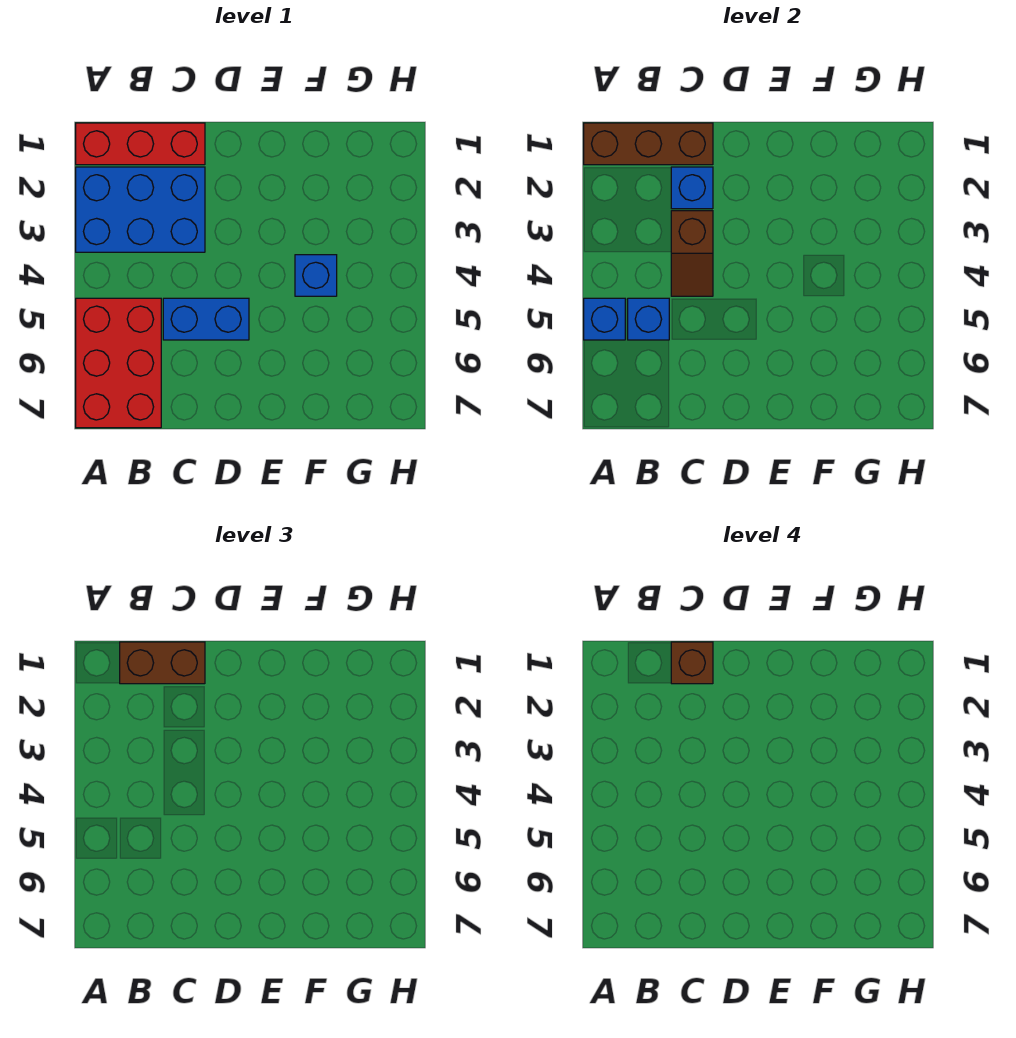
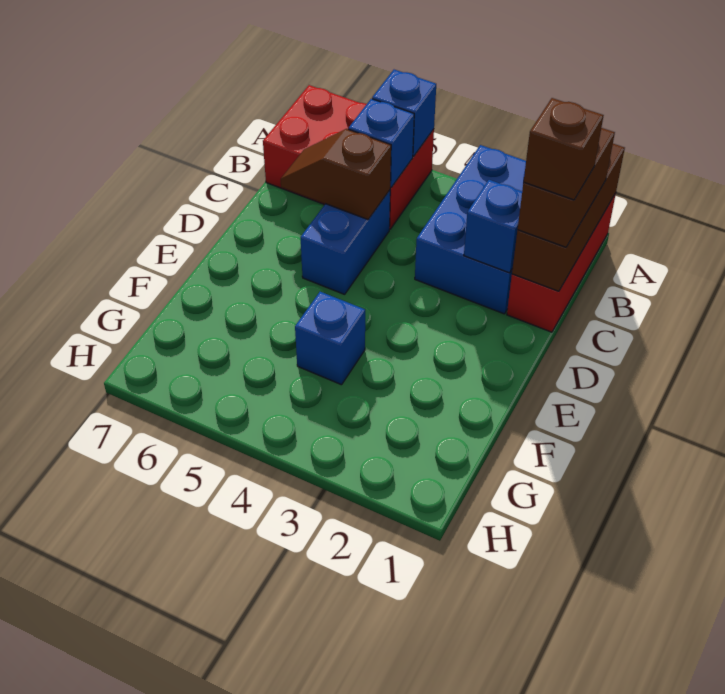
brown slope C3:C4 level 2 top 3 -> brown slope C5:C6 level 2 top 5

